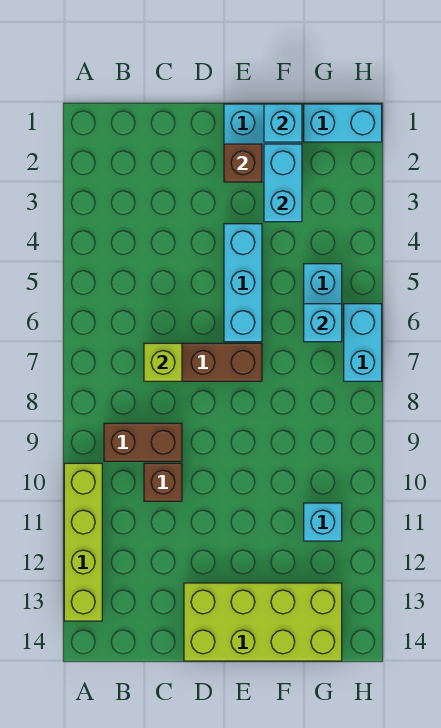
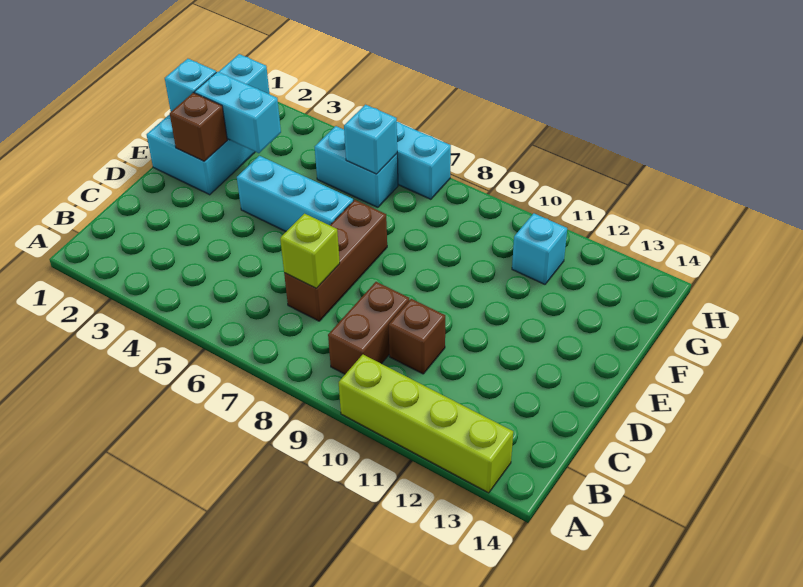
lime brick D13:G14 level 1 -> none

